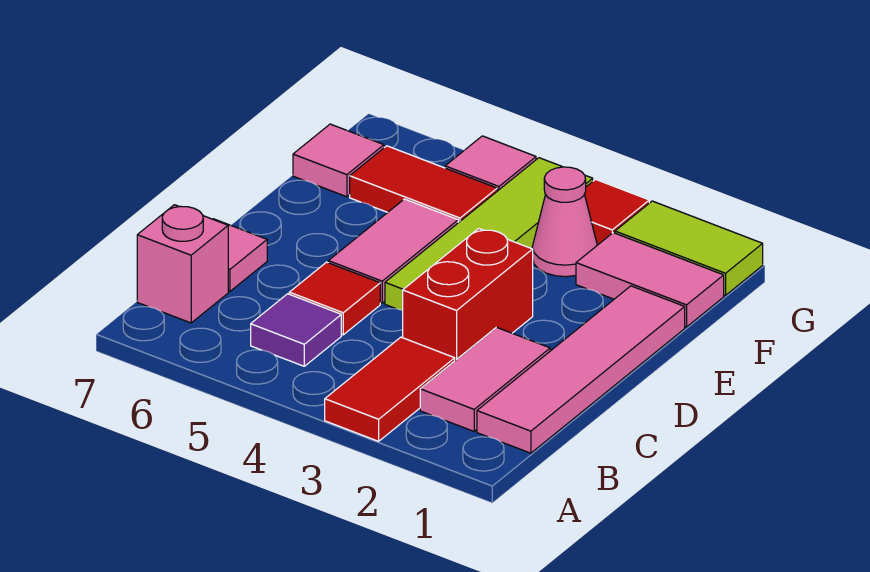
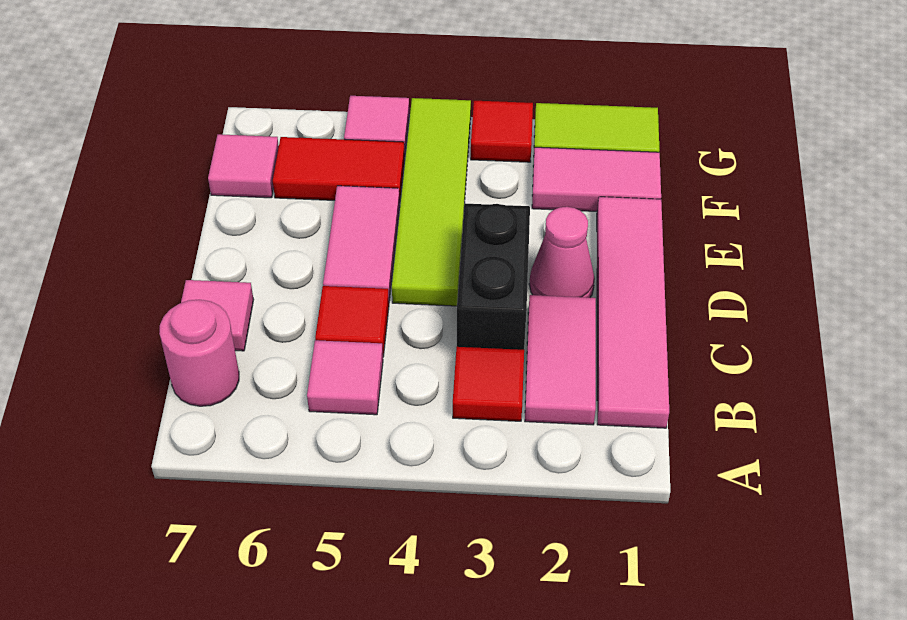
red tile A3:B3 level 1 -> red tile B3 level 1
purple tile B5 level 1 -> pink tile B5 level 1
pink brick B7 level 1 -> pink round brick B7 level 1
red brick C3:D3 level 1 -> black brick C3:D3 level 1
pink cone F3 level 1 -> pink cone D2 level 1

